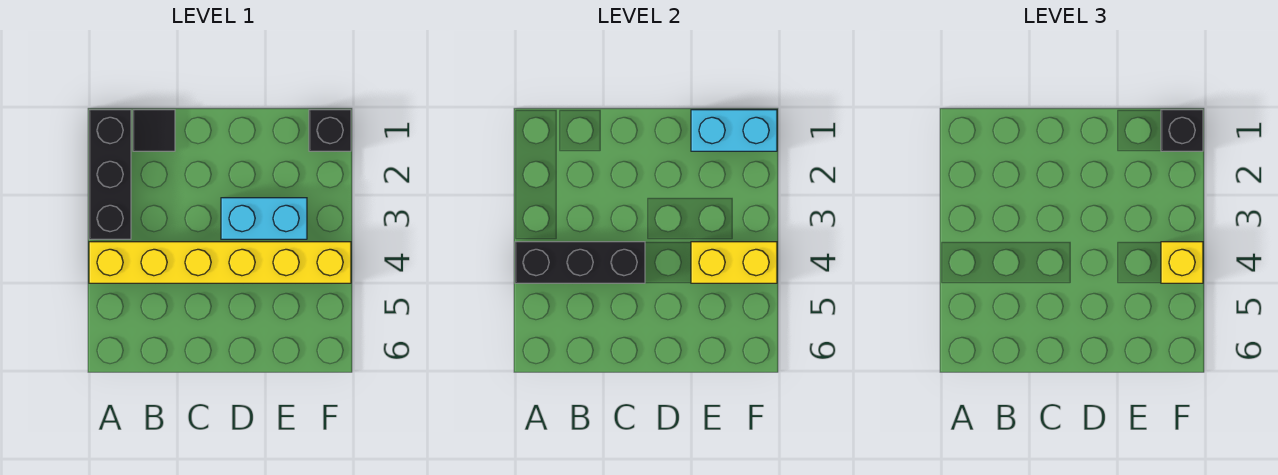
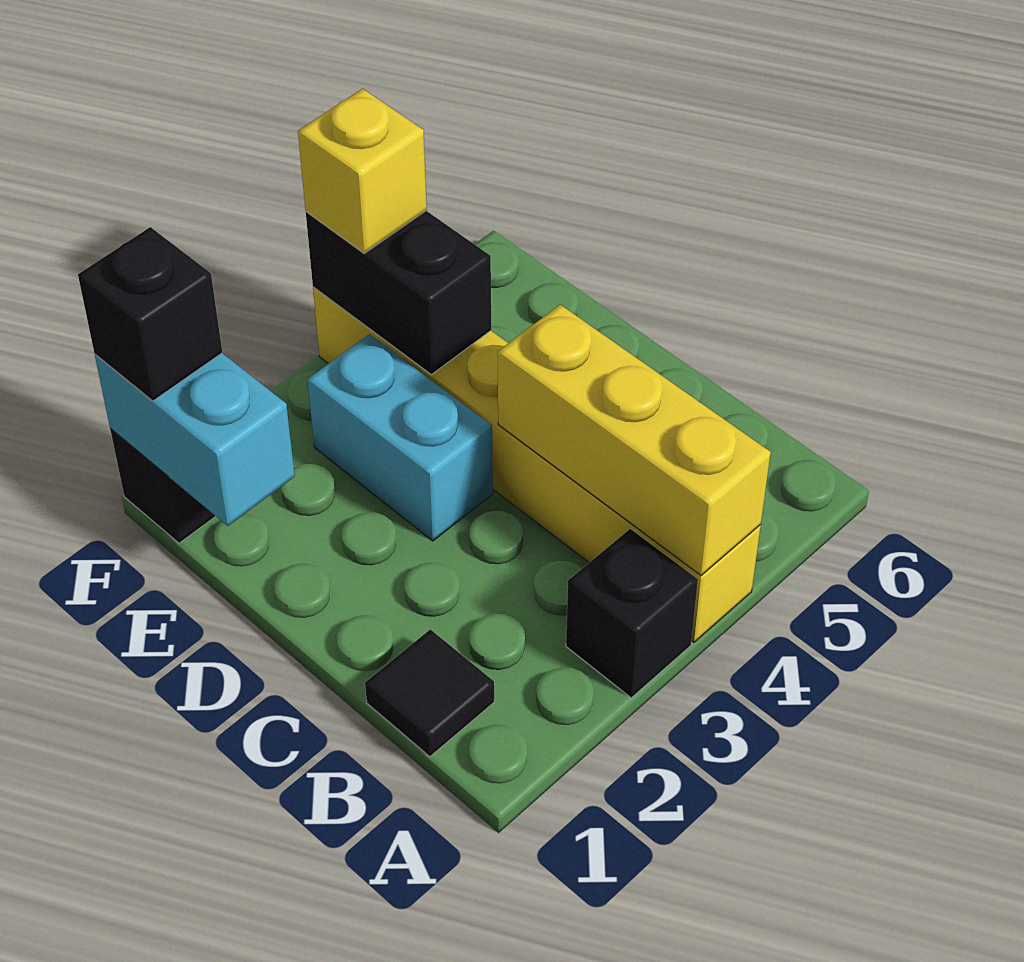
black brick A1:A3 level 1 -> black brick A3 level 1
black brick A4:C4 level 2 -> yellow brick A4:C4 level 2
yellow brick E4:F4 level 2 -> black brick E4:F4 level 2

